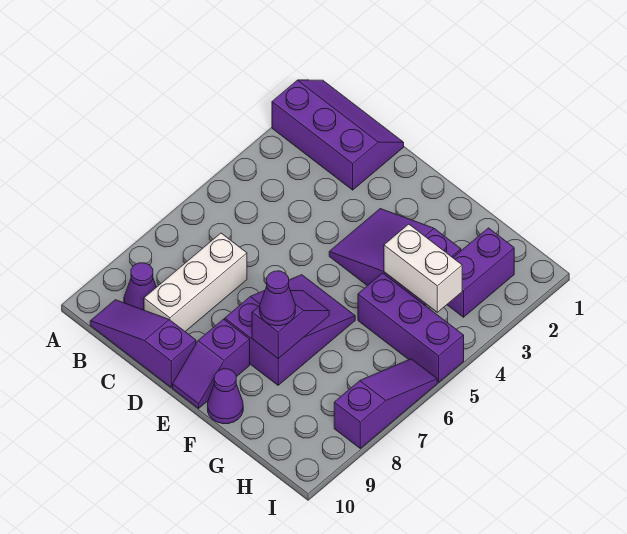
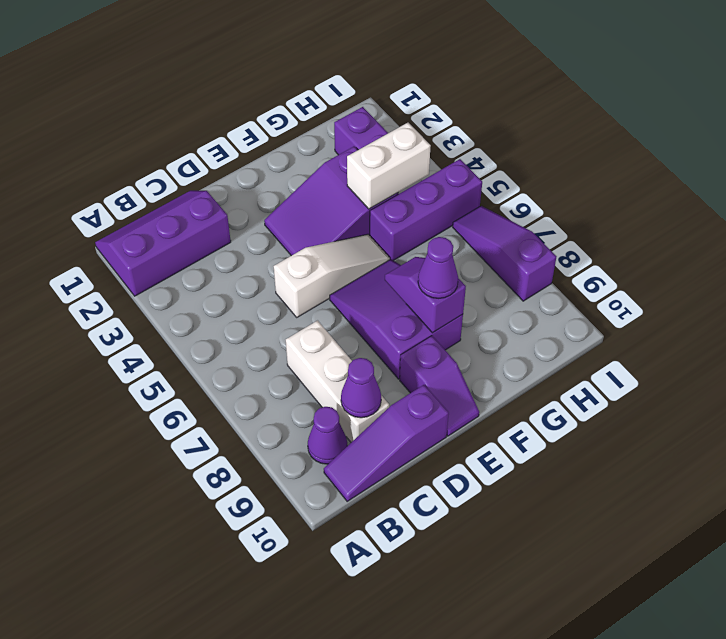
none -> white slope D5:F5 level 1 top D
purple cone F10 level 1 -> purple cone C9 level 2

